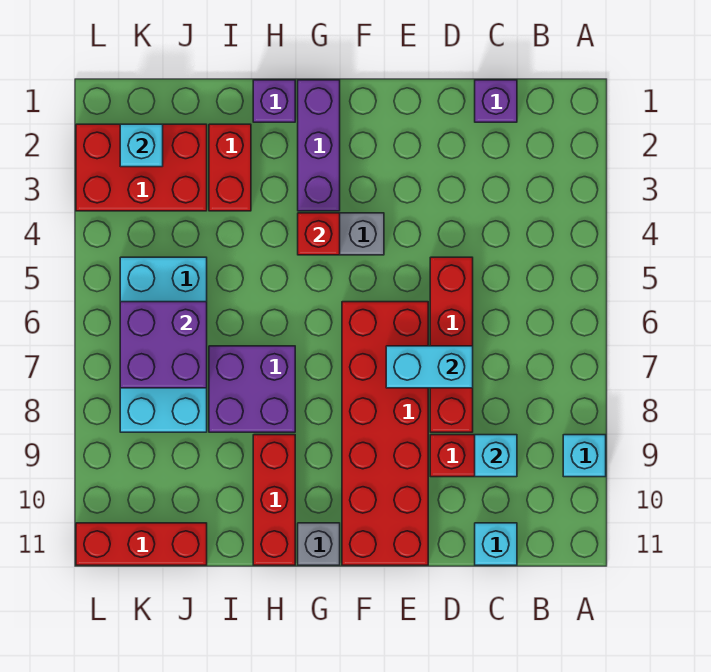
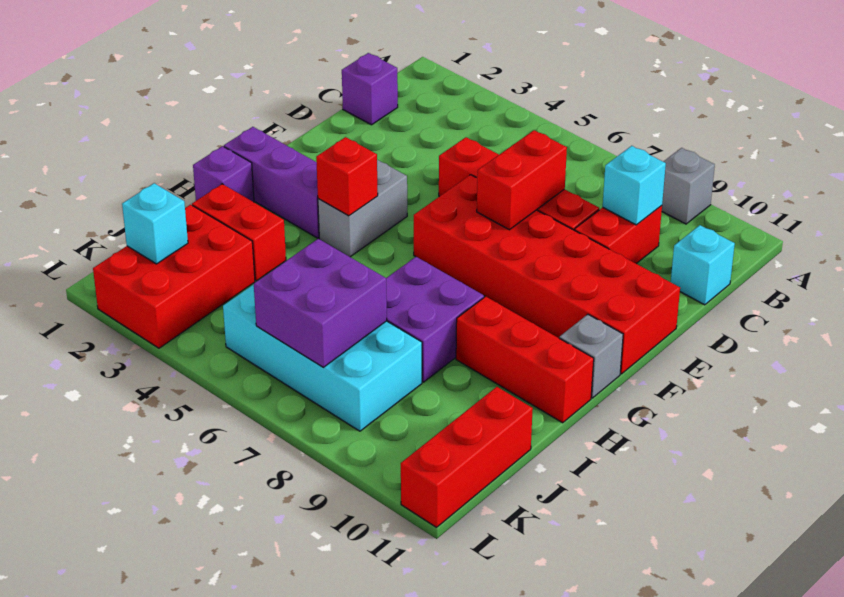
cyan brick A9 level 1 -> grey brick A9 level 1
cyan brick D7:E7 level 2 -> red brick D7:E7 level 2

